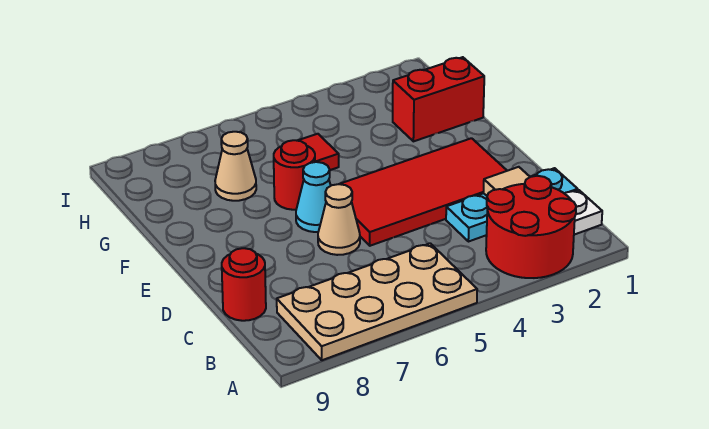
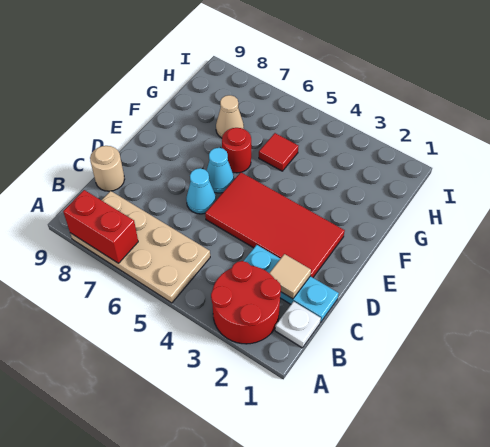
red round brick C9 level 1 -> tan round brick C9 level 1
tan cone D6 level 1 -> cyan cone D6 level 1
red brick G1:G2 level 1 -> red brick A7:A8 level 2

